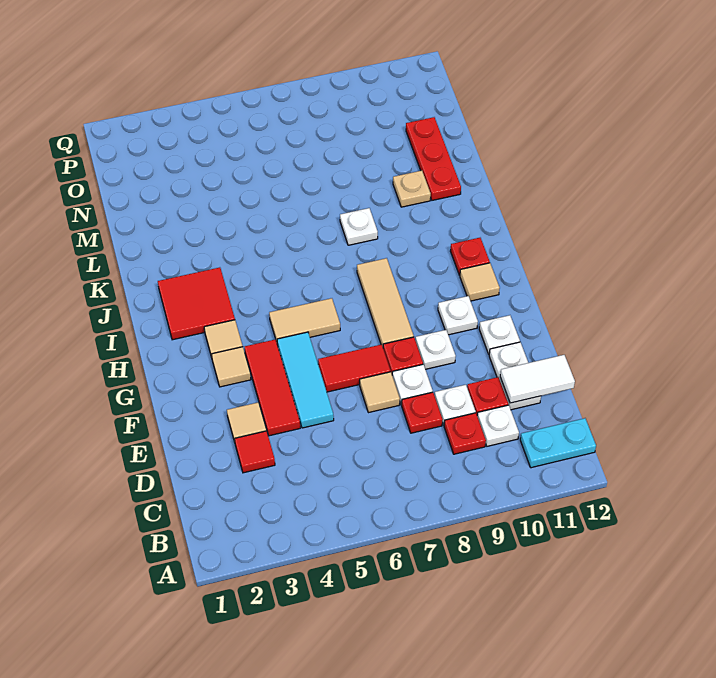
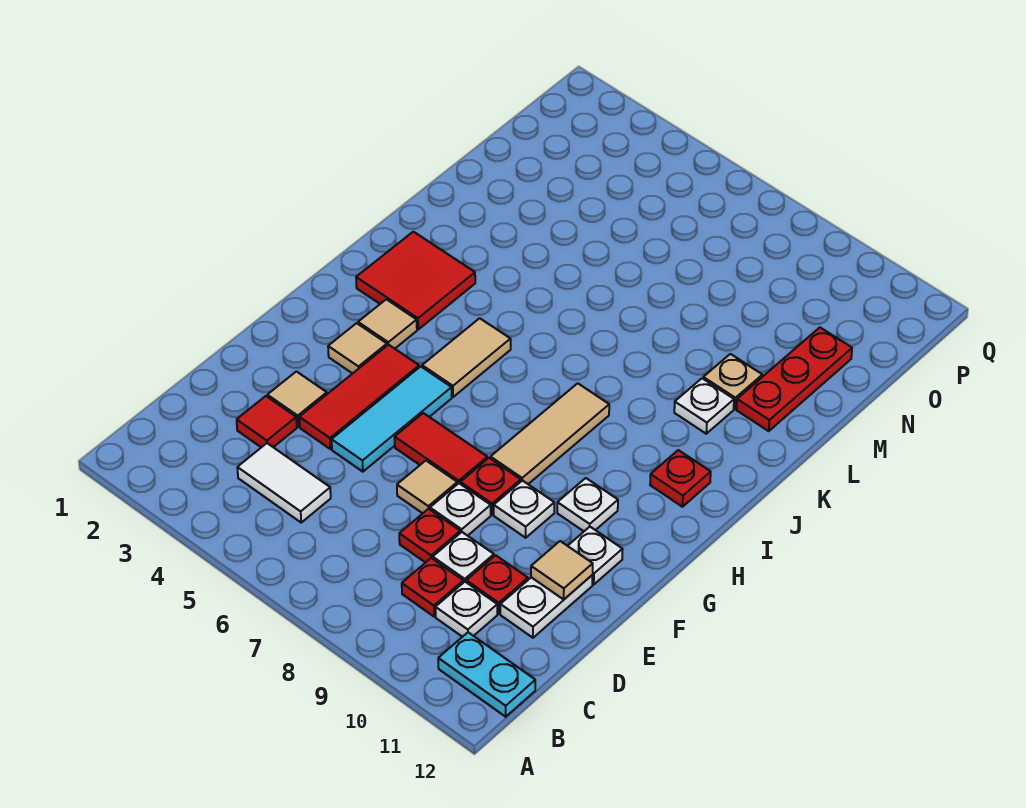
white tile D11:D12 level 2 -> white tile C4:C5 level 1
tan tile H5:H6 level 1 -> tan tile H5:I5 level 1
tan tile H11 level 1 -> tan tile E11 level 2
white plate K8 level 1 -> white plate K10 level 1

